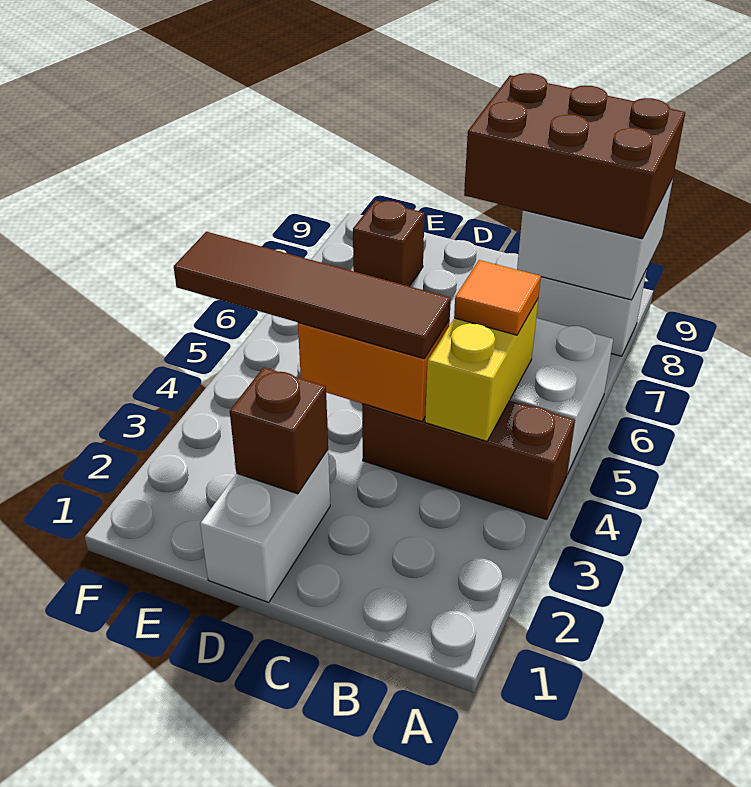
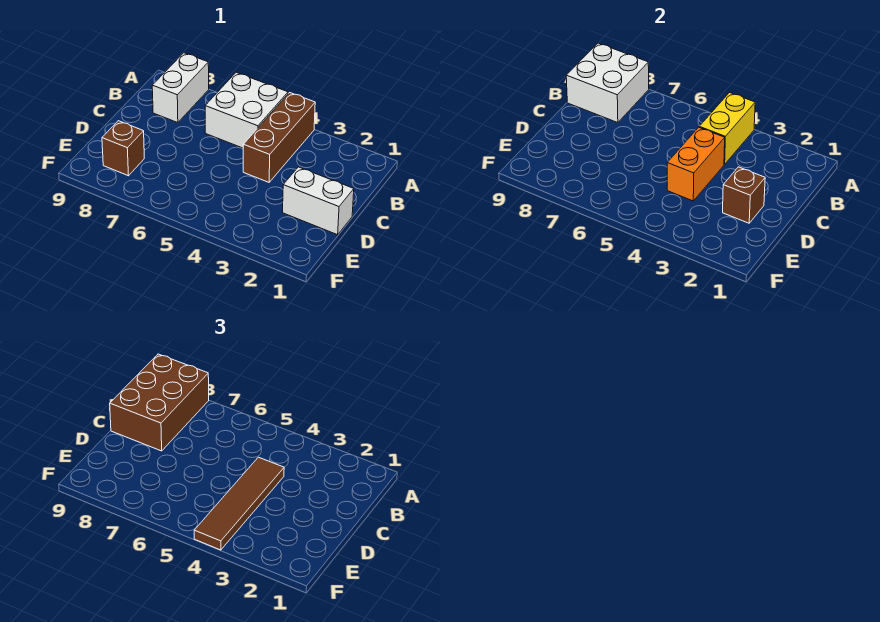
yellow brick B4:B5 level 2 -> yellow brick A4:B4 level 2
orange tile B5 level 3 -> none

